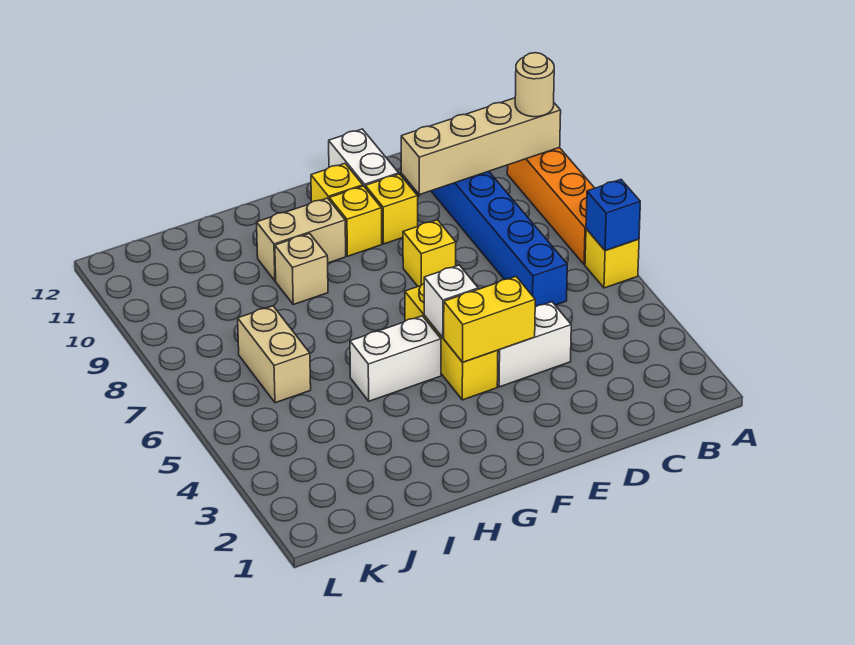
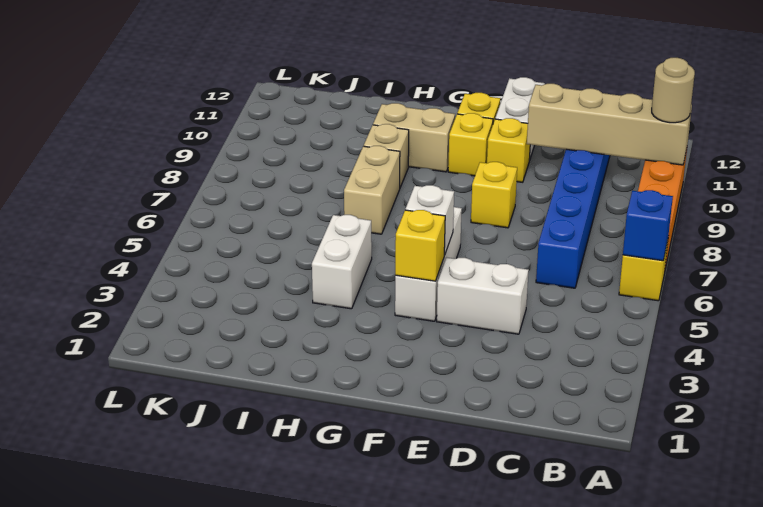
yellow brick E4:F4 level 2 -> yellow brick F4 level 2
yellow brick F4:F6 level 1 -> white brick F4:F6 level 1
white brick G5:H5 level 1 -> white brick H4:H5 level 1
tan brick J6:J7 level 1 -> tan brick H7:H8 level 1

